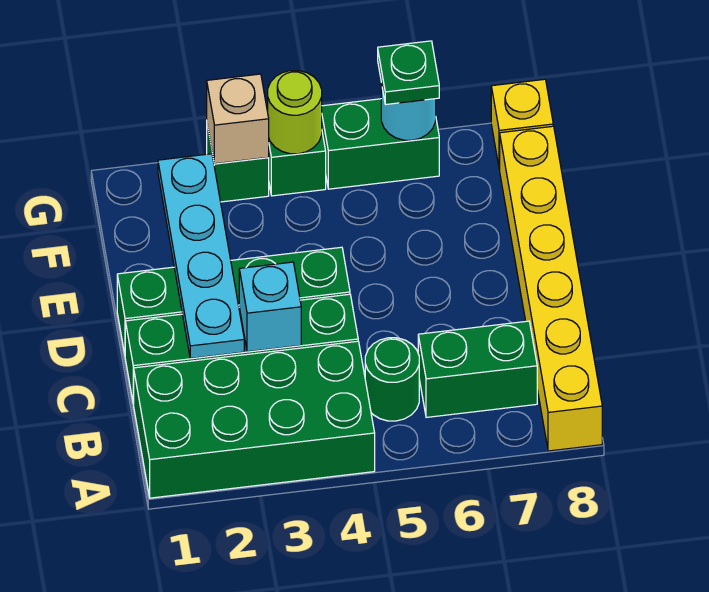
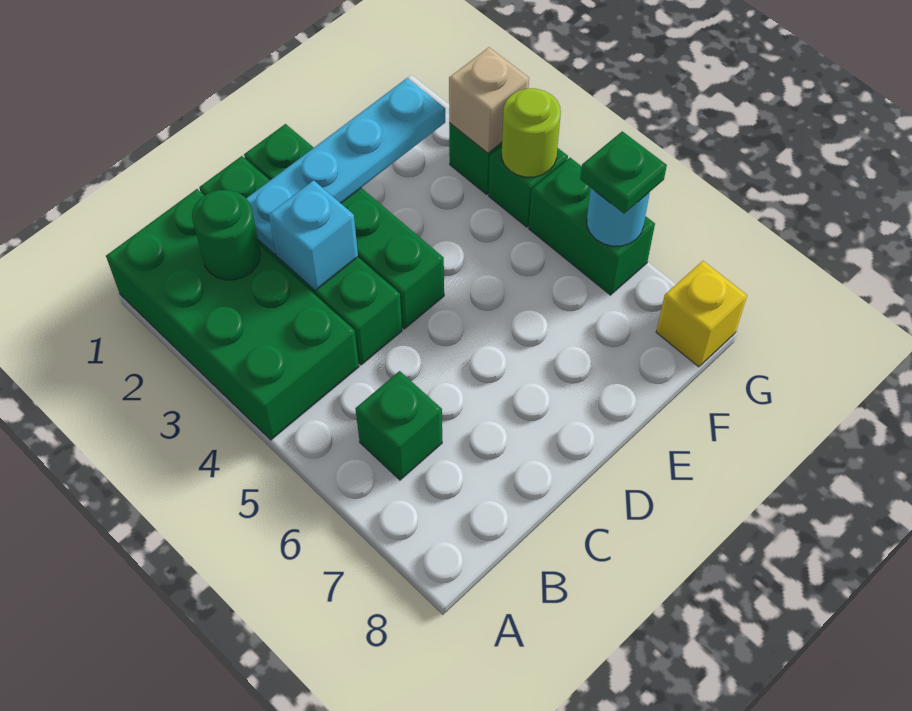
yellow brick A8:F8 level 1 -> none
green round brick B5 level 1 -> green round brick B2 level 2
green brick B6:B7 level 1 -> green brick B6 level 1

